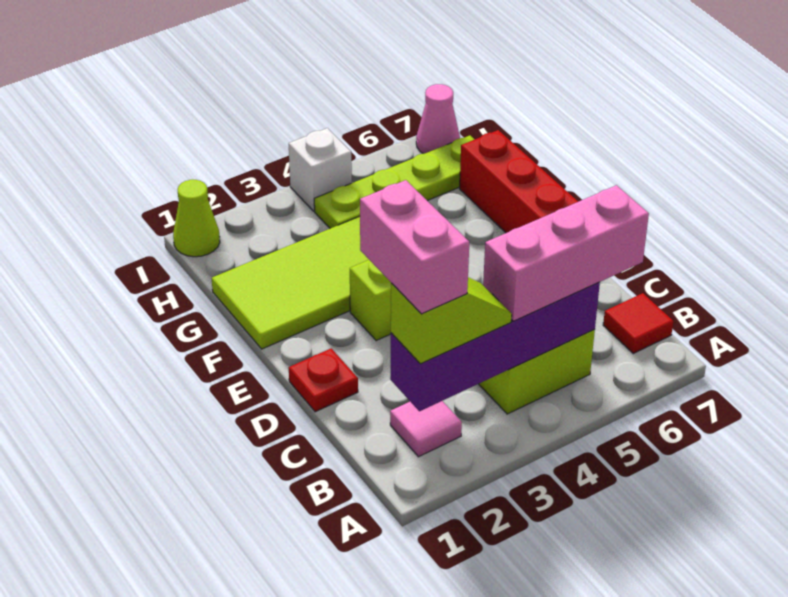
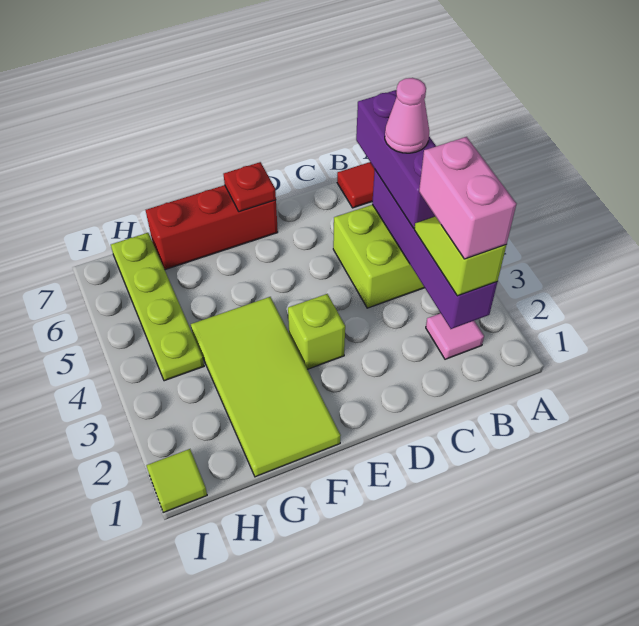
pink brick B2:C2 level 4 -> pink brick B2:B3 level 4
pink brick B4:B6 level 3 -> purple brick B4:B6 level 3
red plate D1 level 1 -> red plate E7 level 2
lime cone I1 level 1 -> lime tile I1 level 1
white brick I4 level 1 -> none
pink cone I7 level 1 -> pink cone B5 level 4

